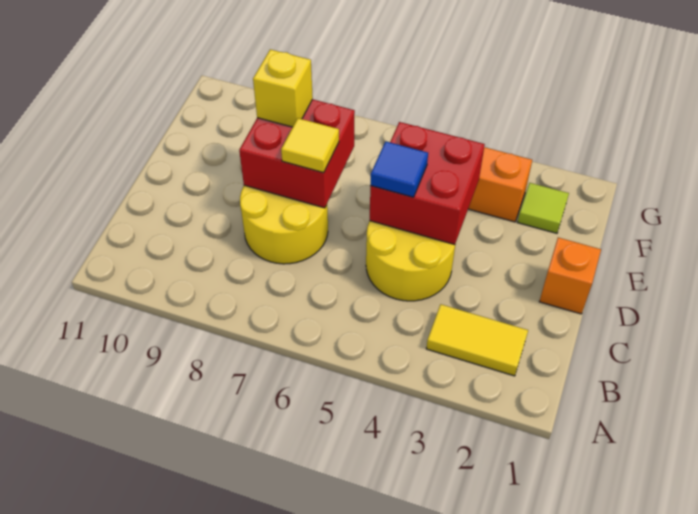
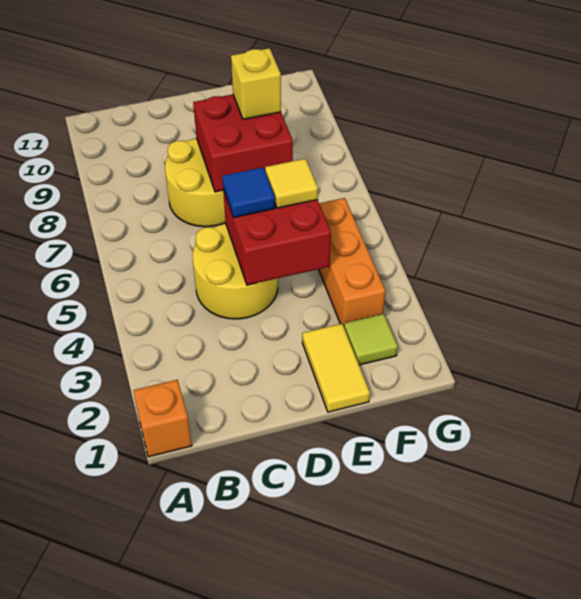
yellow tile B2:B3 level 1 -> yellow tile E1:E2 level 1
orange brick D1 level 1 -> orange brick A1 level 1
yellow tile D7 level 3 -> yellow tile E5 level 3

